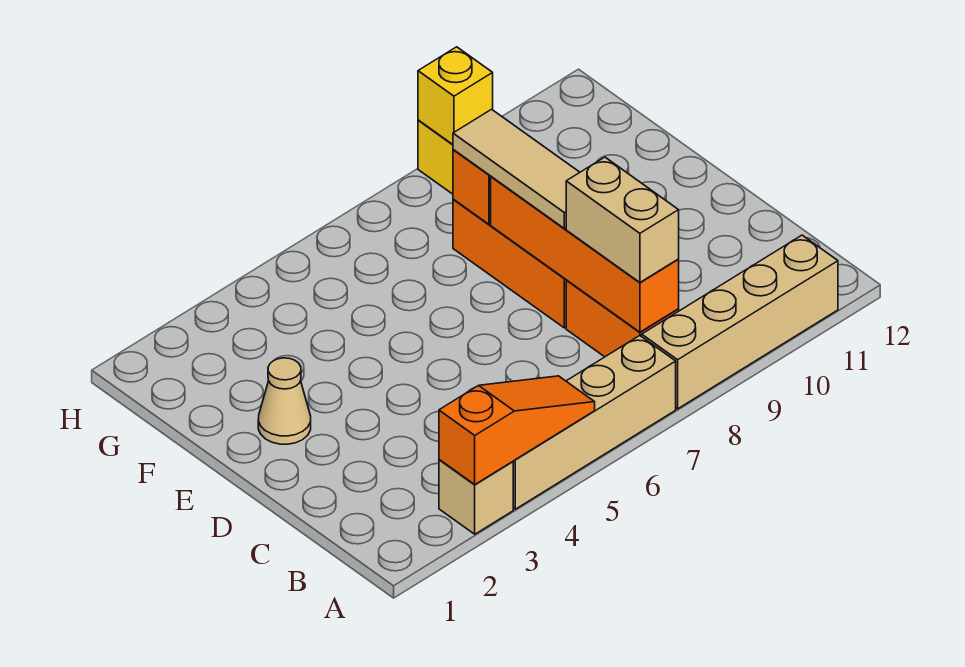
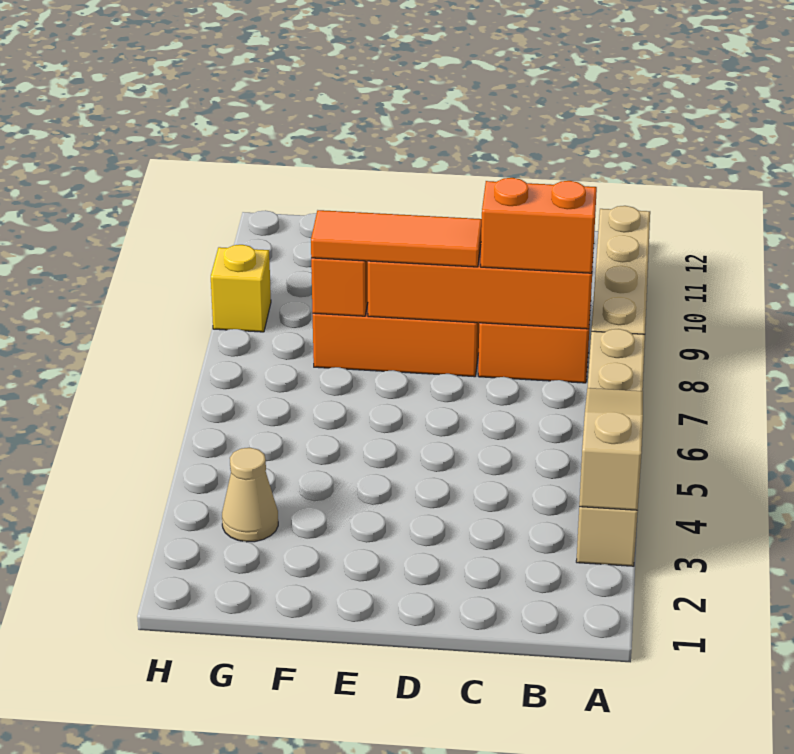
orange slope A3:A5 level 2 top 3 -> tan slope A3:A5 level 2 top 3
tan brick B8:C8 level 3 -> orange brick B8:C8 level 3
tan tile D8:F8 level 3 -> orange tile D8:F8 level 3
tan cone E2 level 1 -> tan cone G3 level 1
yellow brick H9 level 2 -> none

